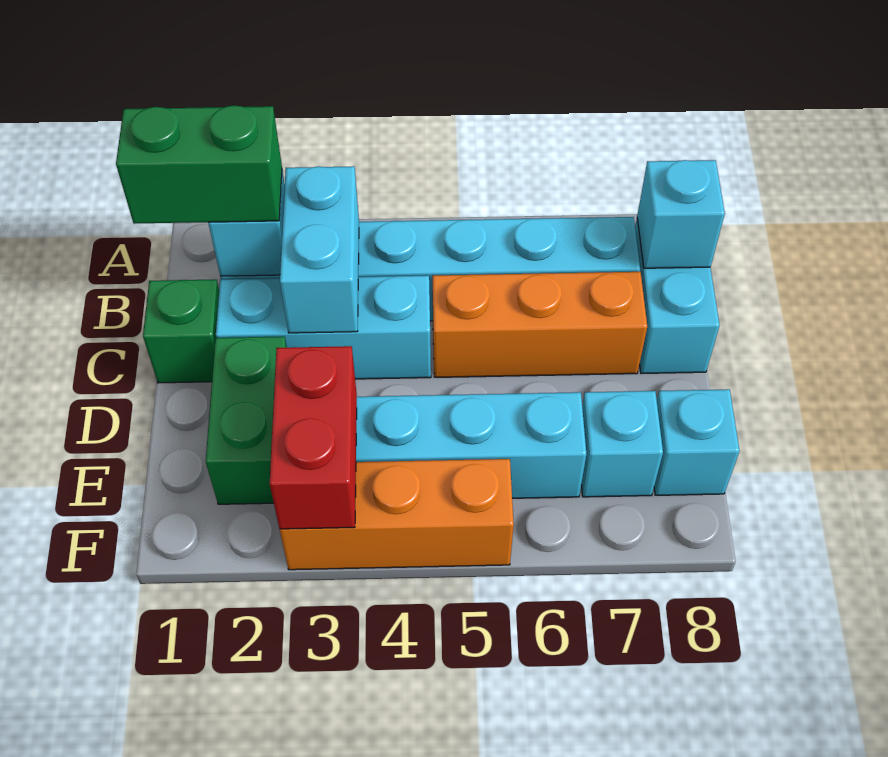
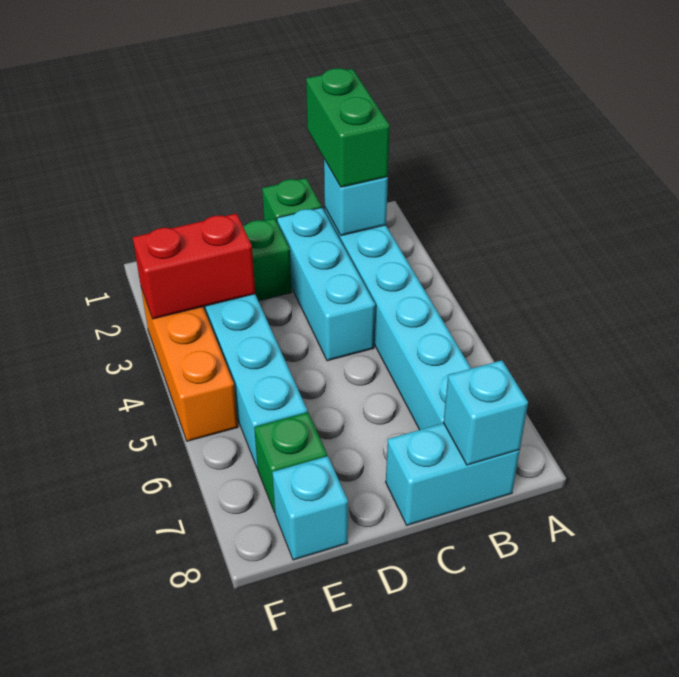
cyan brick B3:C3 level 2 -> none
orange brick C5:C7 level 1 -> none
cyan brick E7 level 1 -> green brick E7 level 1

